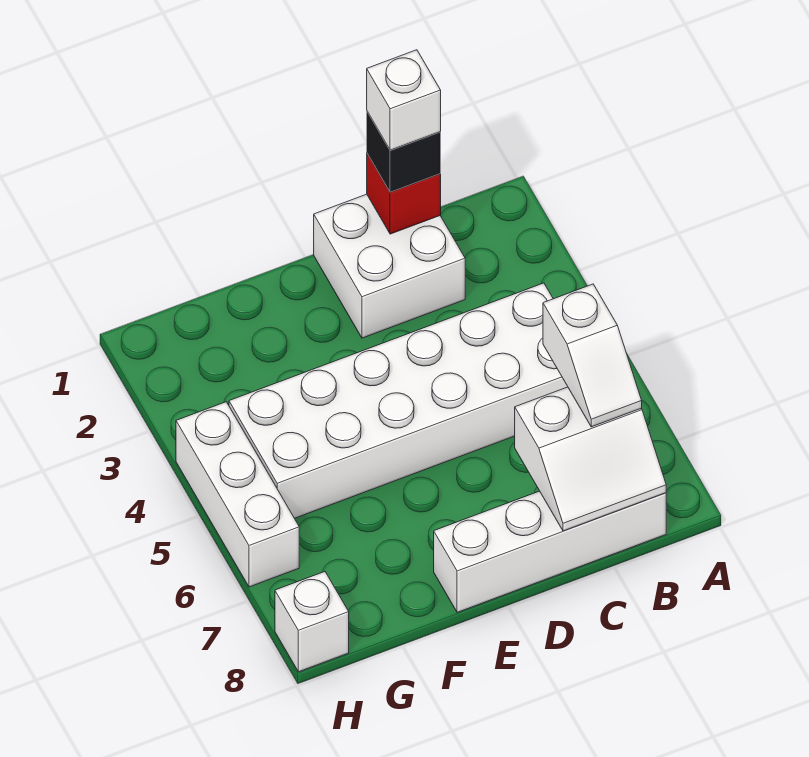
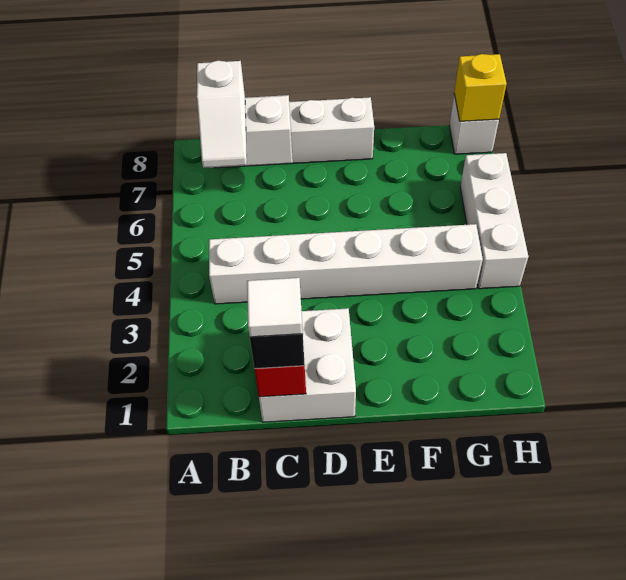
white brick B4:G5 level 1 -> white brick B4:G4 level 1
white slope B6:B7 level 3 top 6 -> white slope B6:B7 level 3 top 7
white brick C1 level 4 -> white tile C1 level 4
none -> yellow brick H8 level 2

